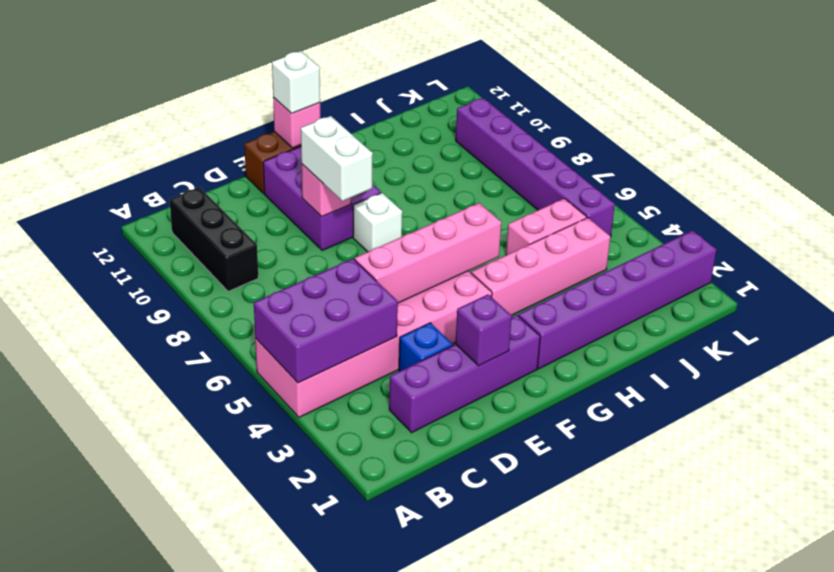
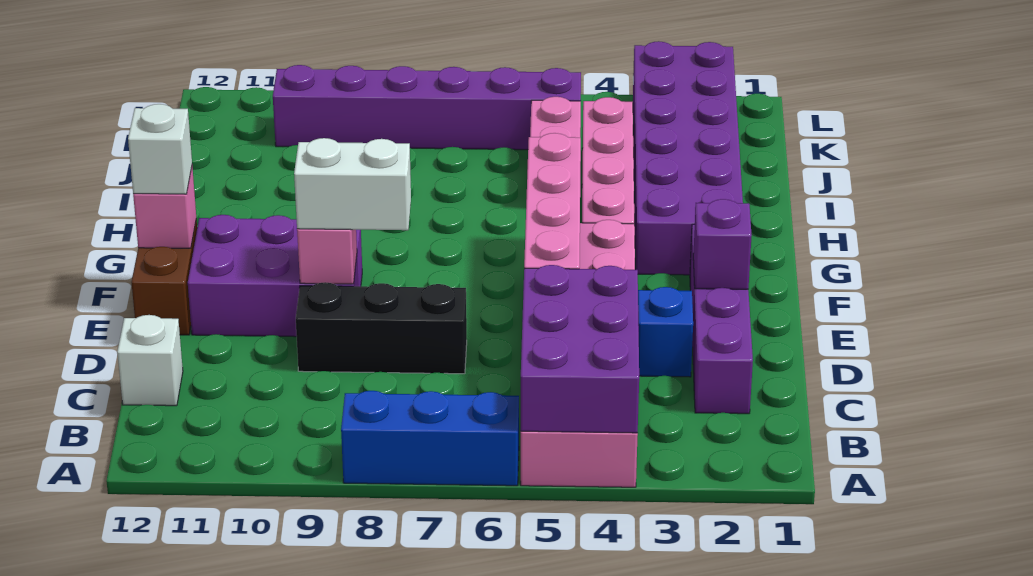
none -> blue brick A6:A8 level 1
black brick B9:B11 level 1 -> black brick D7:D9 level 1
white brick F8 level 1 -> white brick C12 level 1
purple brick G2:L2 level 1 -> purple brick G2:L3 level 1

